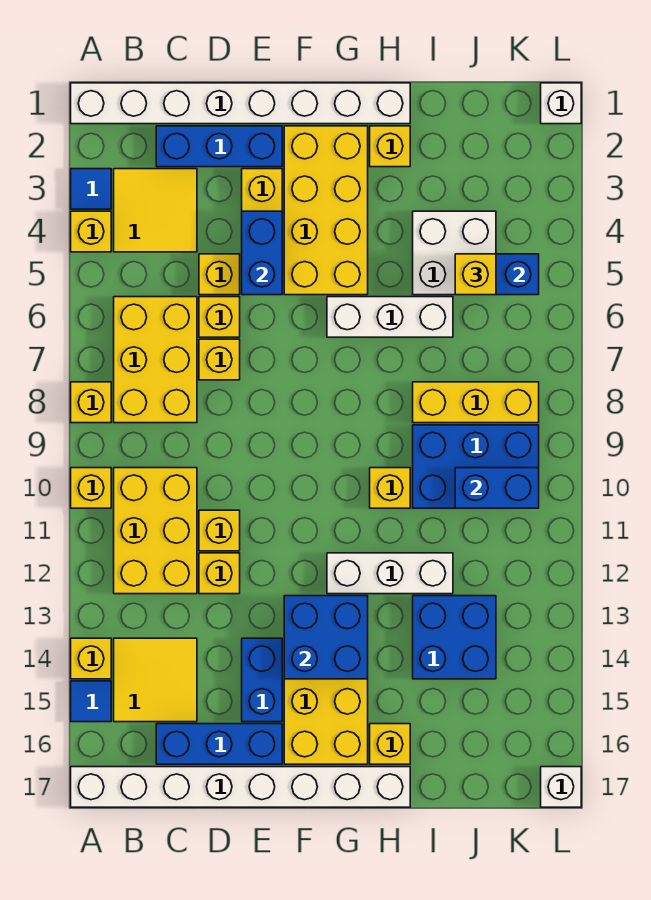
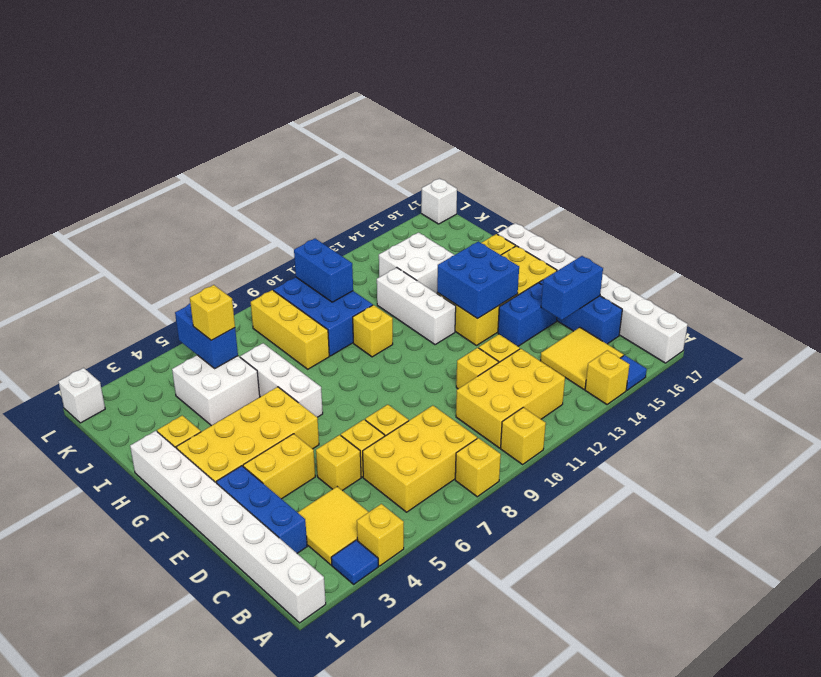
blue brick E4:E5 level 2 -> blue brick D15:D16 level 2
blue brick I13:J14 level 1 -> white brick I13:J14 level 1

